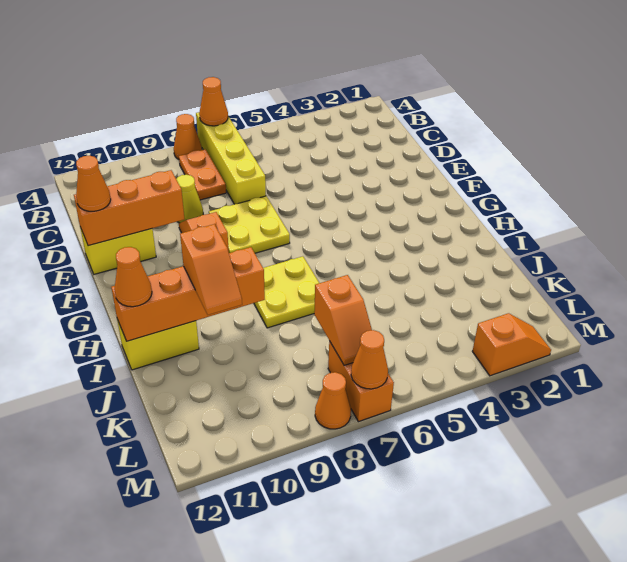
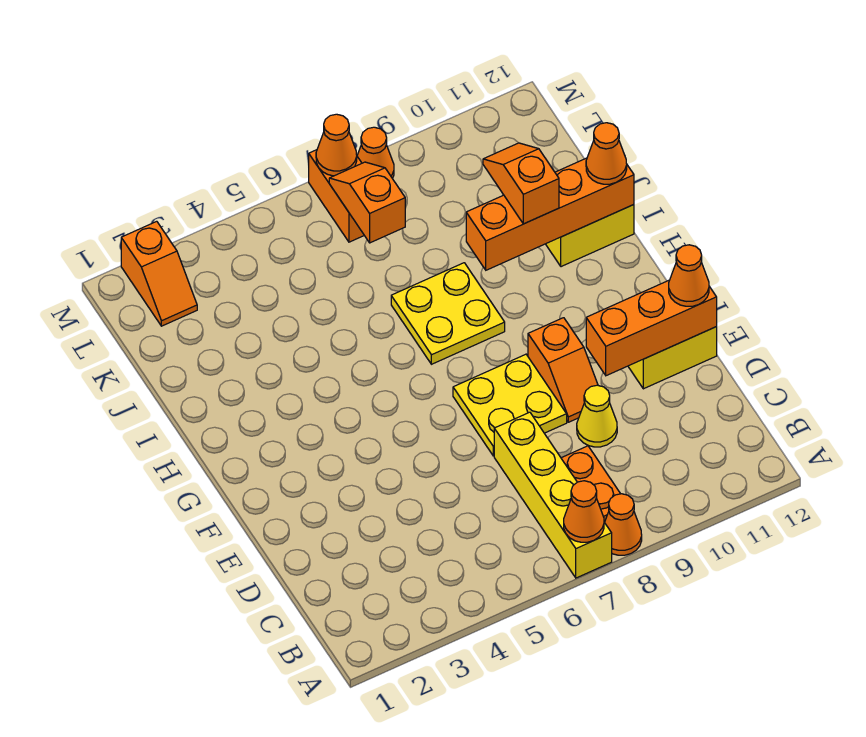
orange slope M2:M3 level 1 top 3 -> orange slope L2:M2 level 1 top M

